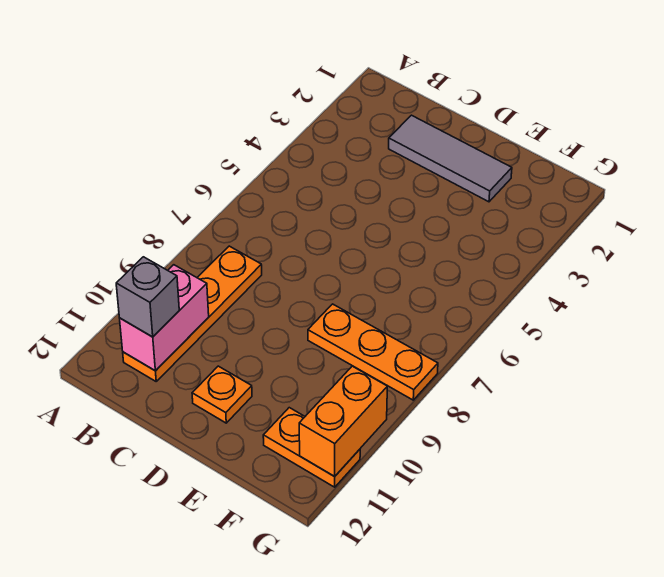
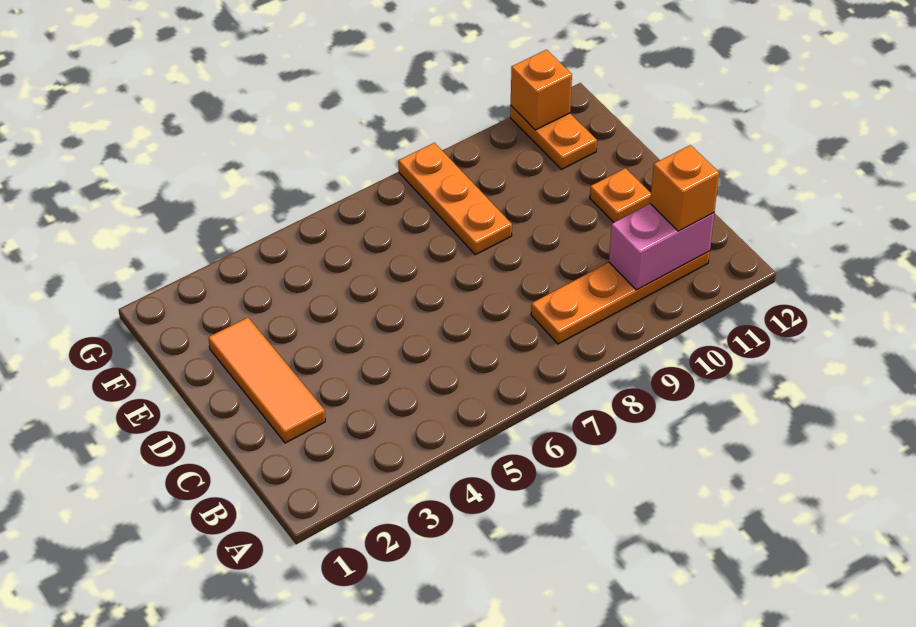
grey brick B11 level 3 -> orange brick B11 level 3
grey tile C2:E2 level 1 -> orange tile C2:E2 level 1
orange brick G10:G11 level 2 -> orange brick G11 level 2

